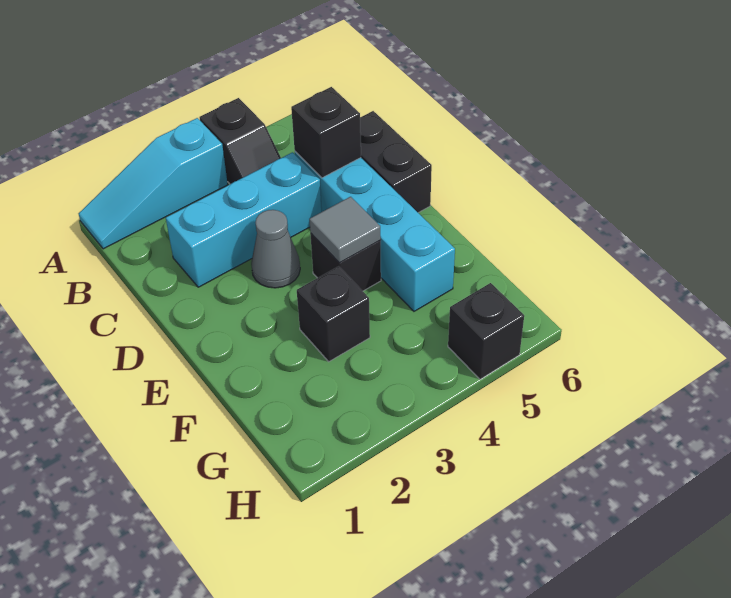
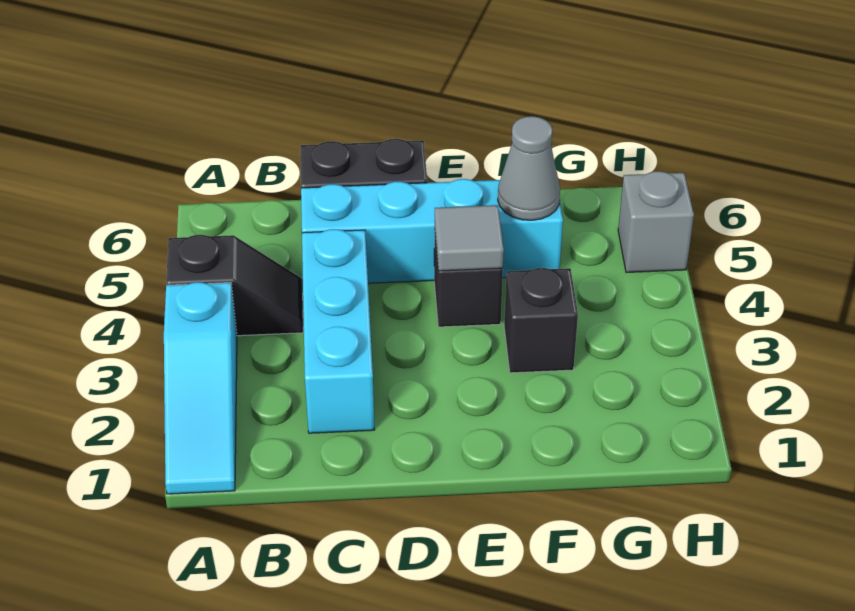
black brick C5 level 2 -> none
grey cone D3 level 1 -> grey cone F5 level 2
black brick H5 level 1 -> grey brick H5 level 1

